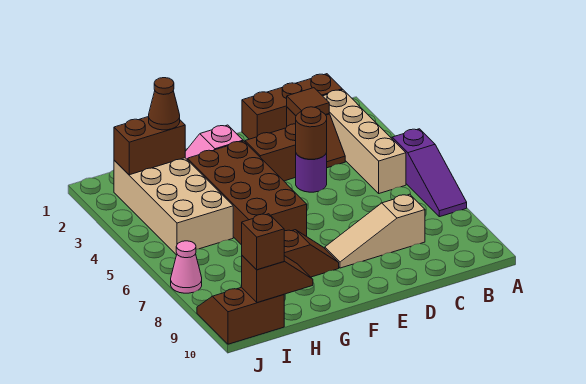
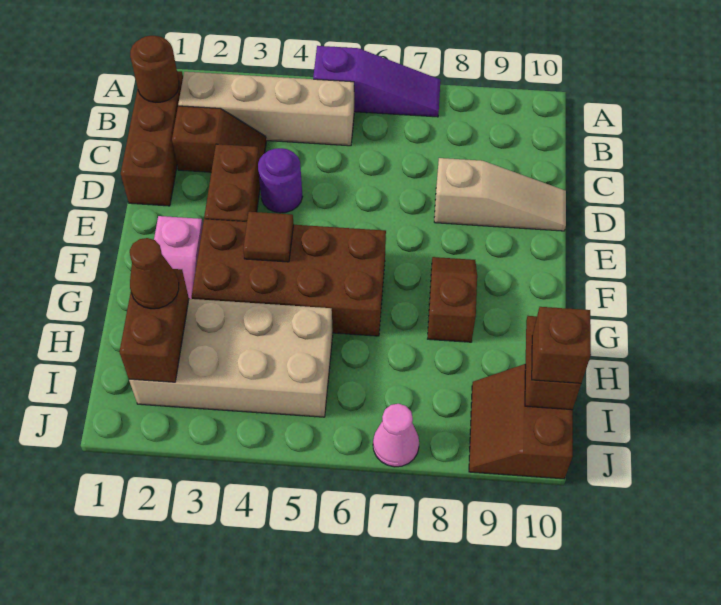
brown tile C2 level 2 -> brown tile F4 level 2
tan slope C8:E8 level 1 top C -> tan slope D8:D10 level 1 top 8
brown round brick D4 level 2 -> brown round brick B1 level 2

